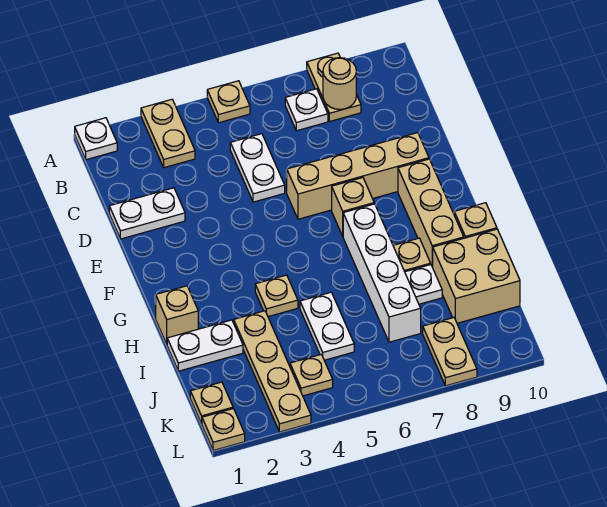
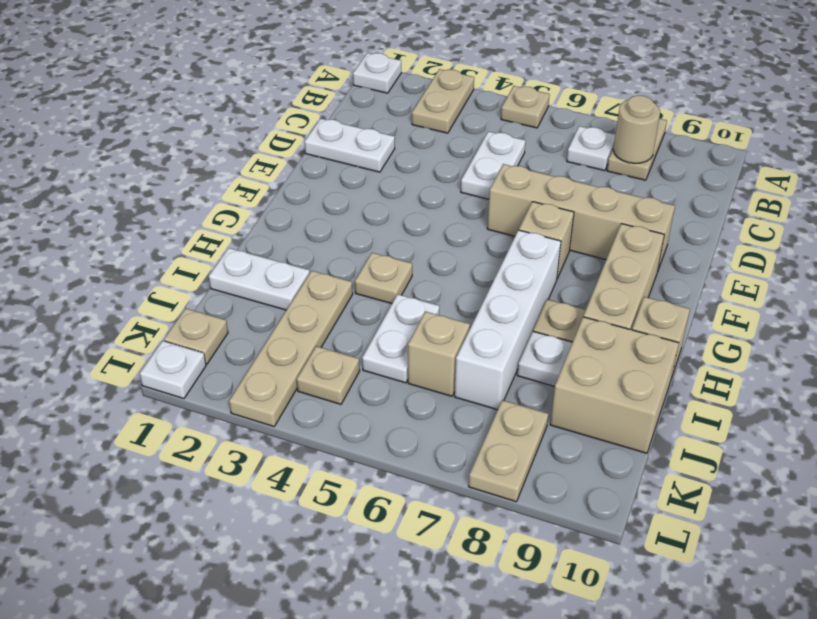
tan brick H1 level 1 -> tan brick J6 level 1
tan plate L1 level 1 -> white plate L1 level 1

